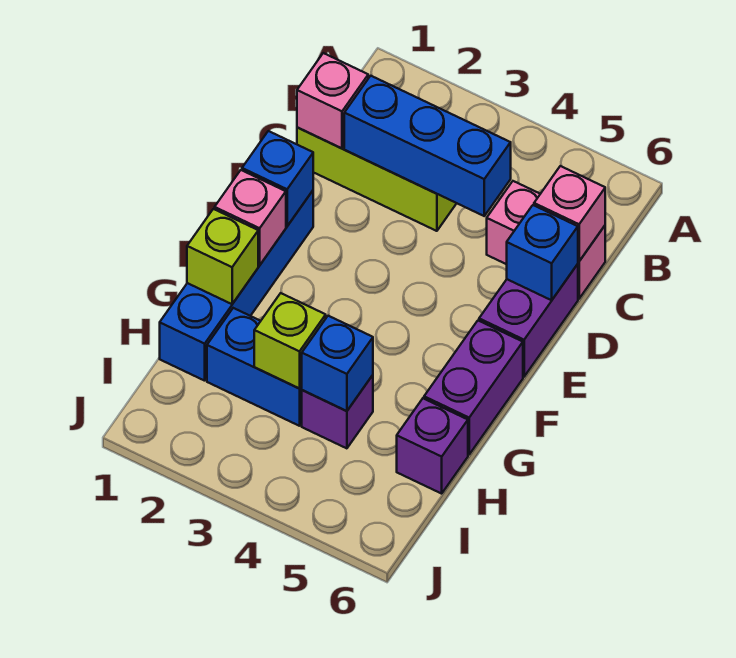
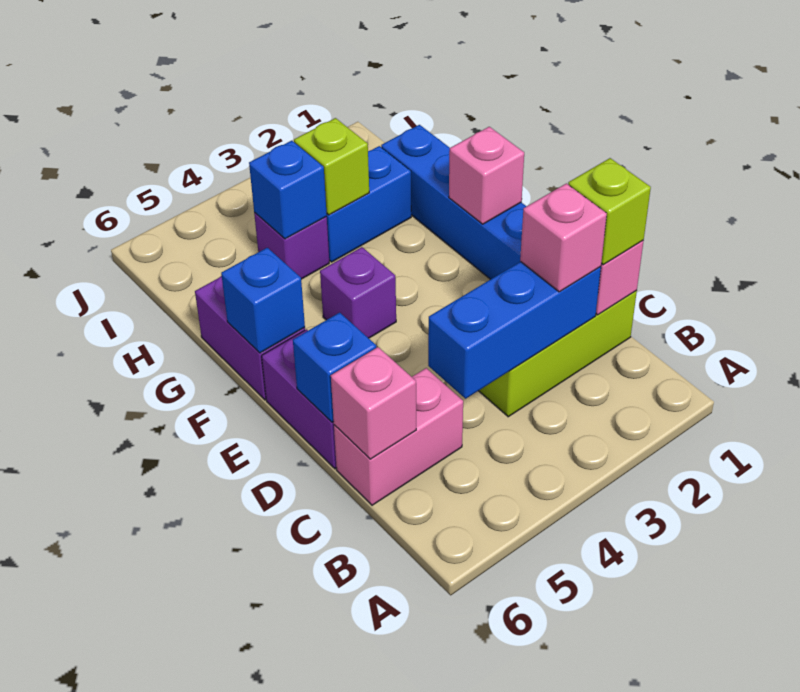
none -> pink brick C2 level 3
blue brick E1 level 2 -> blue brick F6 level 2
lime brick G1 level 2 -> lime brick C1 level 3
purple brick H6 level 1 -> purple brick F4 level 1

